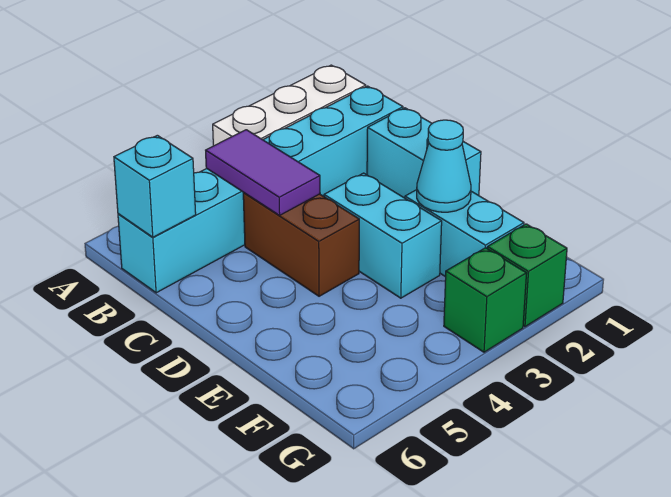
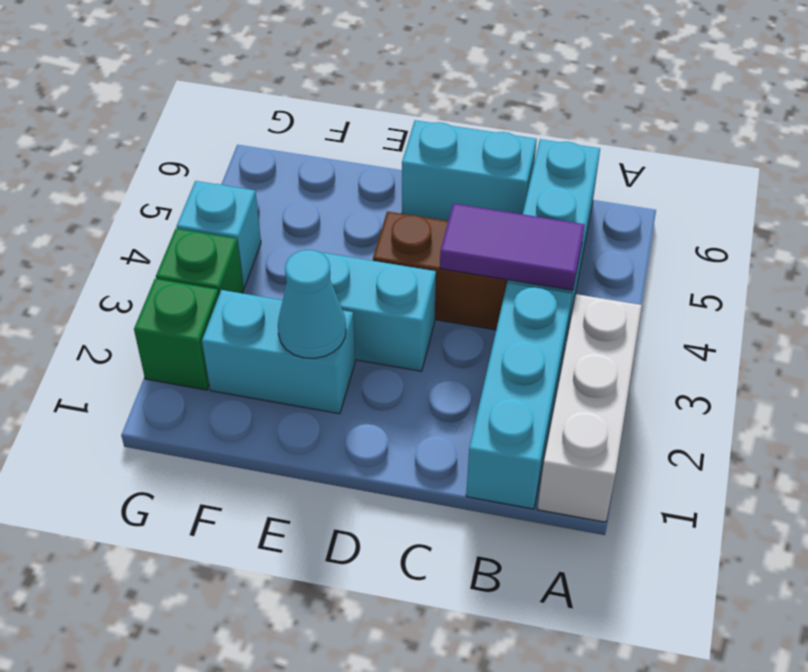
cyan brick B6 level 2 -> cyan brick G4 level 1
cyan brick C1:D1 level 1 -> cyan brick C6:D6 level 1

